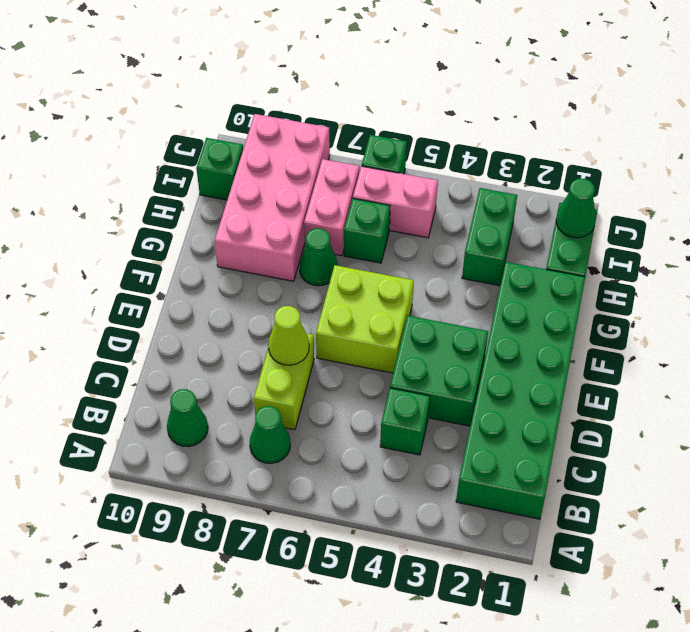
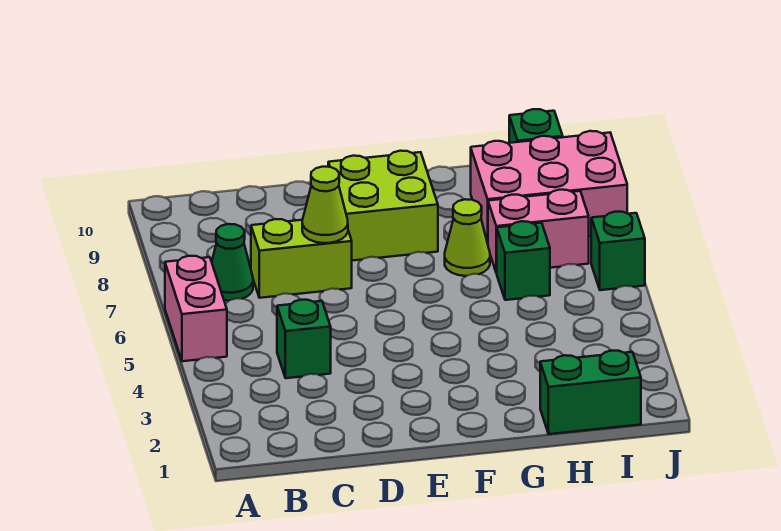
green brick B1:G2 level 1 -> none
green cone B9 level 1 -> none
green brick D3:E4 level 1 -> none
lime brick E5:F6 level 1 -> lime brick E8:F9 level 1
green cone G7 level 1 -> lime cone G7 level 1
pink brick G8:J9 level 1 -> pink brick H8:J9 level 1
green brick H3:I3 level 1 -> none
green cone I1 level 2 -> none
pink brick I5:I6 level 1 -> pink brick A5:A6 level 1

